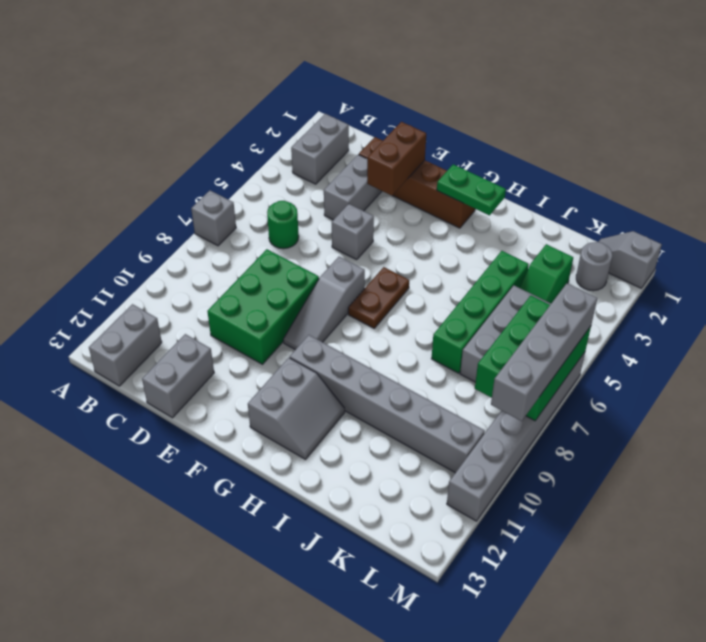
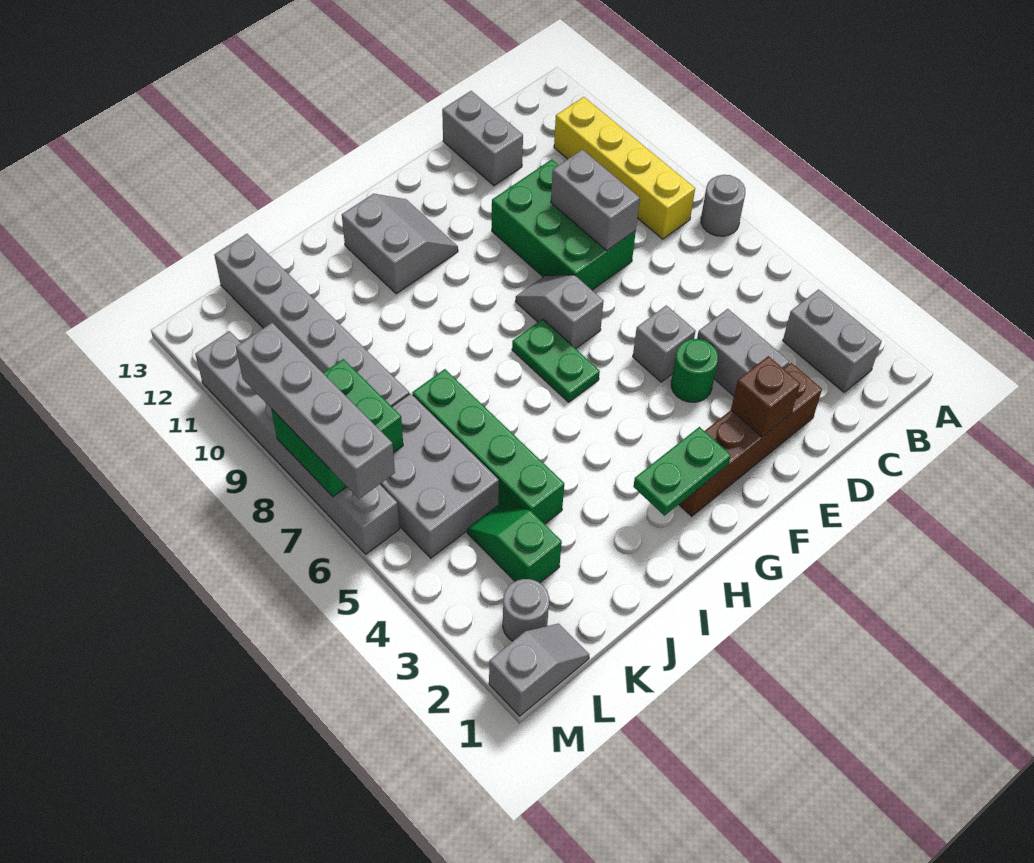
grey brick A7 level 1 -> grey round brick A7 level 1
none -> yellow brick B8:B11 level 1
grey brick B12:B13 level 1 -> grey brick D8:D9 level 2
green round brick C6 level 1 -> green round brick E4 level 1
brown brick E2:E3 level 2 -> brown brick E2 level 2
grey slope F7:F9 level 1 top 7 -> grey slope F7:F8 level 1 top 7
brown plate G6:G7 level 1 -> green plate G6:G7 level 1
grey brick G10:L10 level 1 -> grey brick K8:K13 level 1
grey slope G11:H12 level 1 top G -> grey slope G11:H12 level 1 top H
green brick L6:M8 level 2 -> green brick L7:M8 level 2

